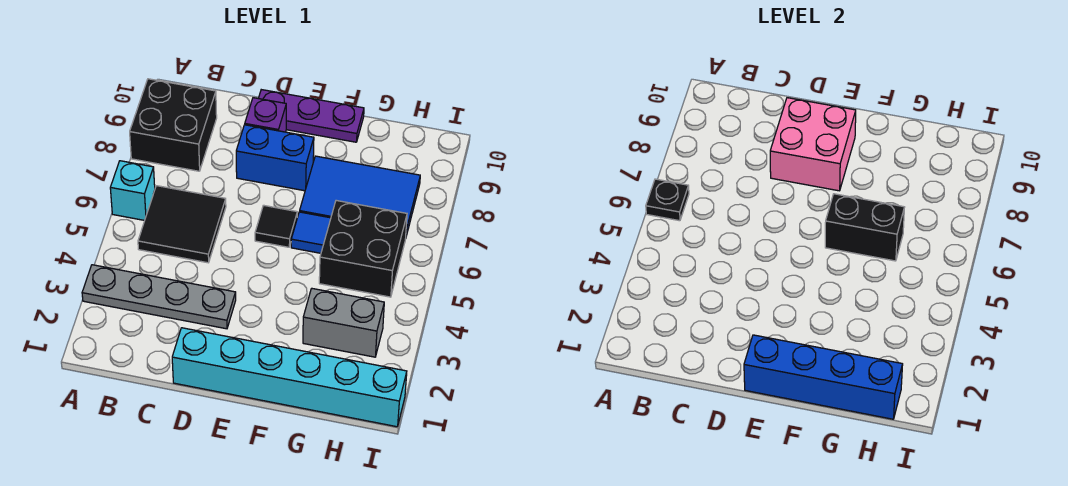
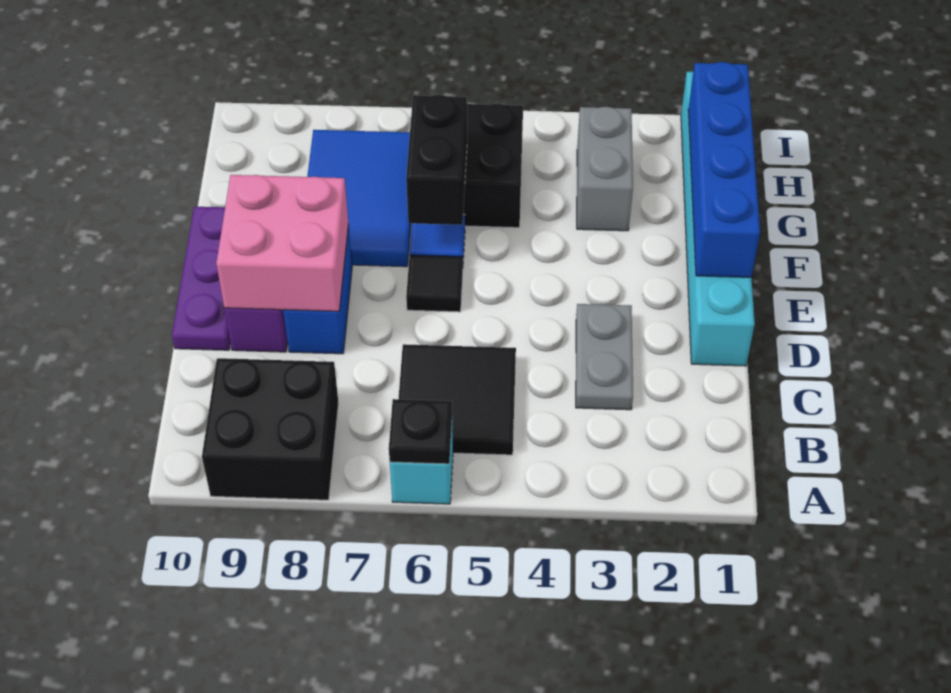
grey plate A3:D3 level 1 -> grey plate C3:D3 level 1

